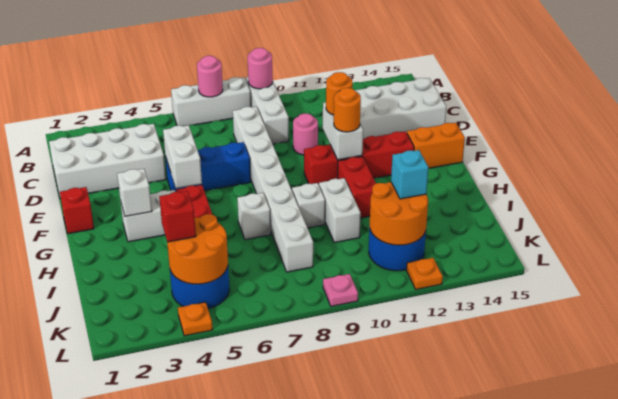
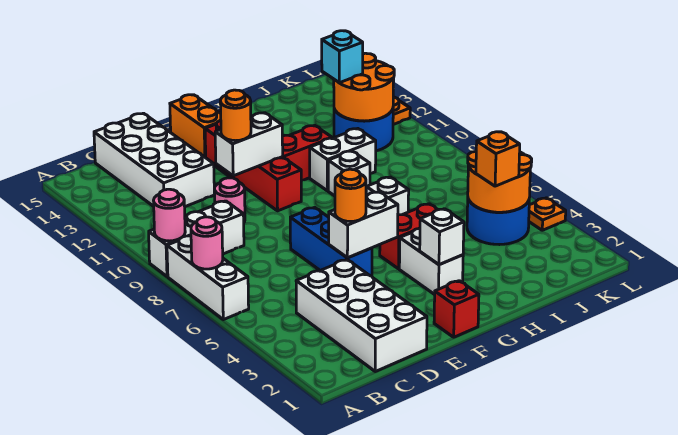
white brick C8:J8 level 1 -> none
orange round brick F11 level 3 -> orange round brick E5 level 3
red brick J4 level 3 -> orange brick J4 level 3
pink plate L9 level 1 -> none

